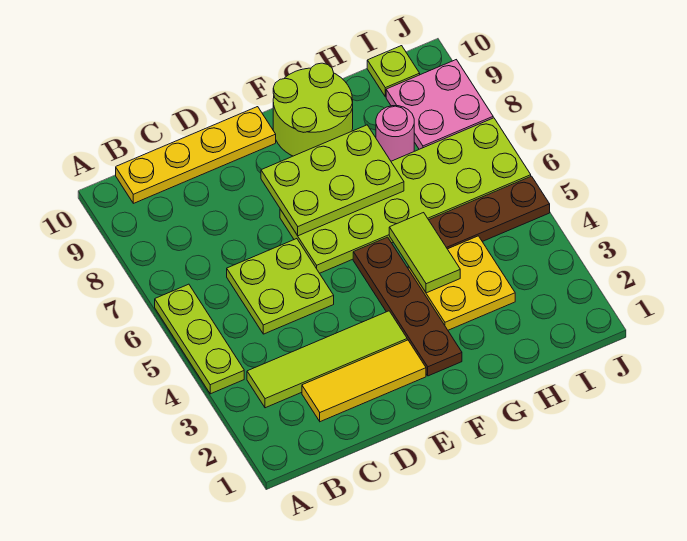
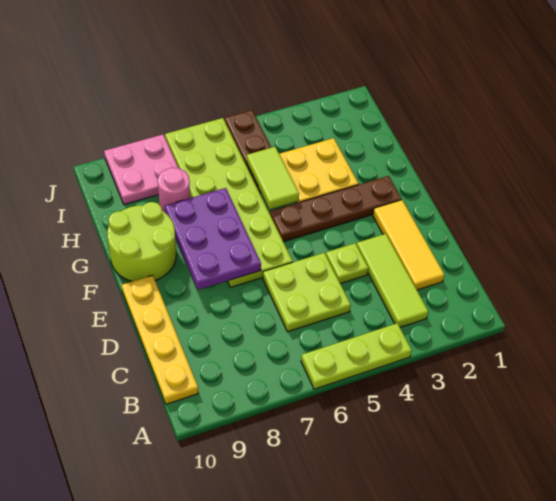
lime tile B3:E3 level 1 -> lime tile B3:D3 level 1
lime plate E7:G8 level 2 -> purple plate E7:G8 level 2
lime tile G4:G5 level 2 -> lime tile G5:H5 level 2
lime plate I10 level 1 -> lime plate D4 level 1

